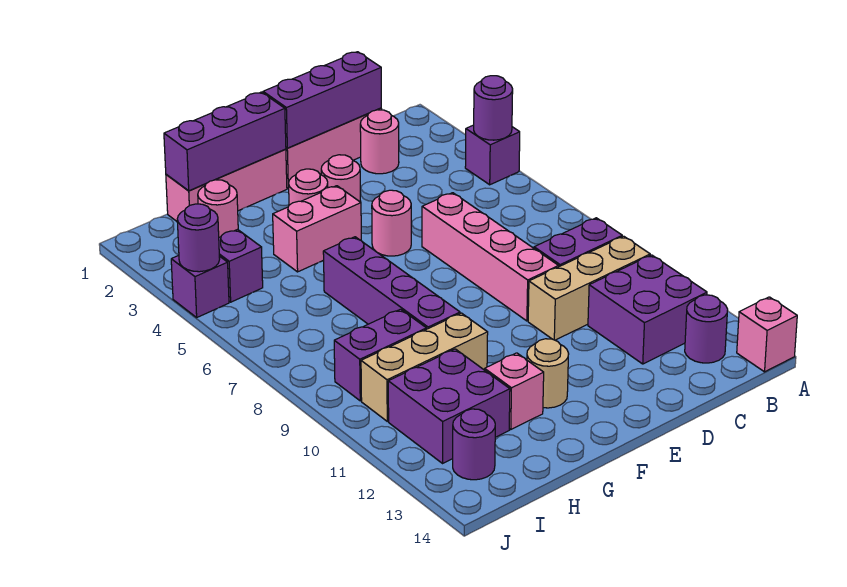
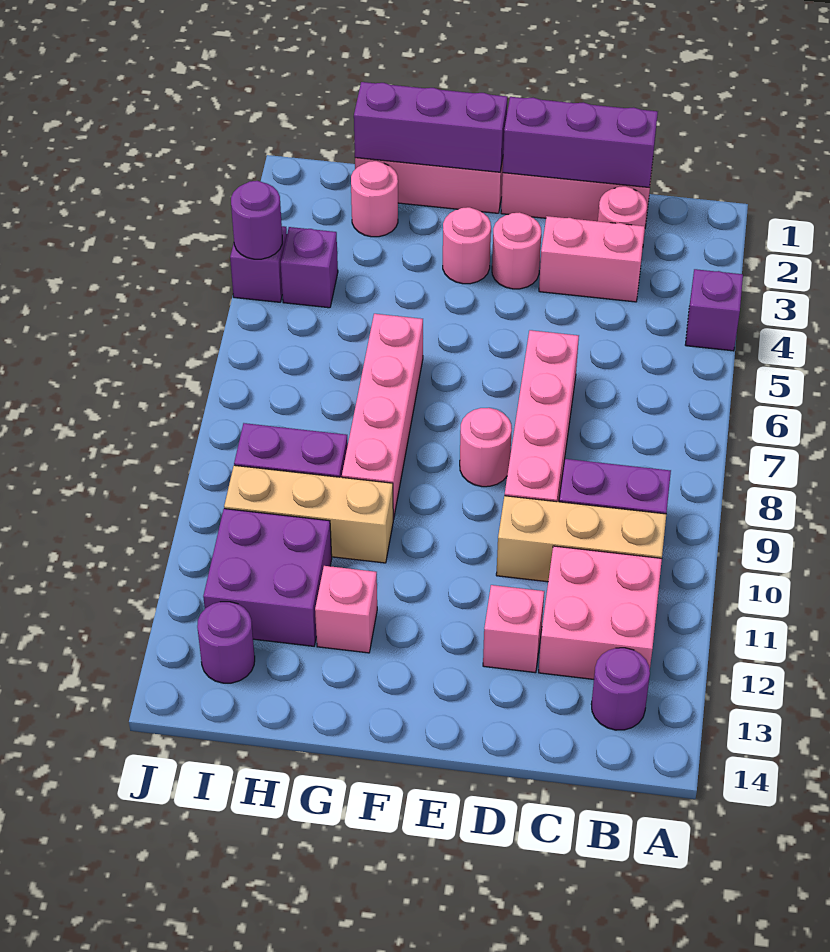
purple round brick A4 level 2 -> none
pink brick A14 level 1 -> pink brick D12 level 1
purple brick B11:C12 level 1 -> pink brick B11:C12 level 1
pink round brick E5 level 1 -> pink round brick E8 level 1
pink brick F4:G4 level 1 -> pink brick C3:D3 level 1
tan round brick F12 level 1 -> none
purple brick G6:G9 level 1 -> pink brick G6:G9 level 1

